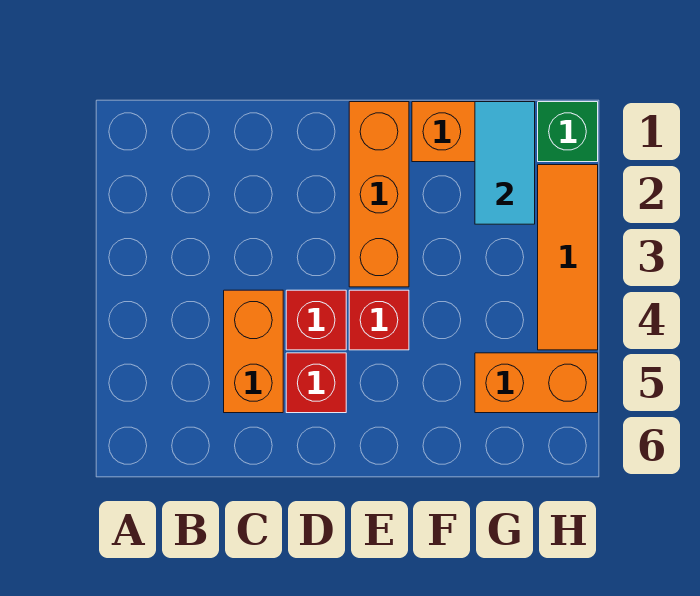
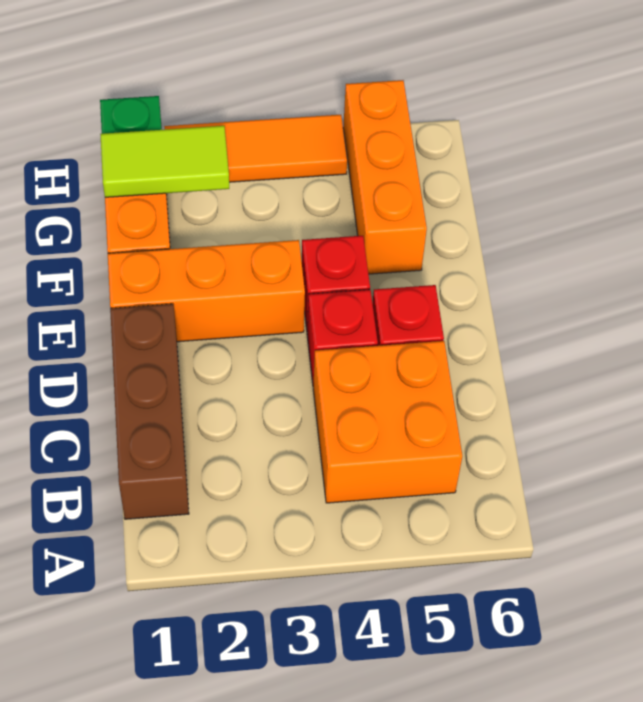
none -> brown brick B1:D1 level 1
orange brick C4:C5 level 1 -> orange brick B4:C5 level 1
cyan tile G1:G2 level 2 -> lime tile G1:G2 level 2
orange brick G5:H5 level 1 -> orange brick F5:H5 level 1

